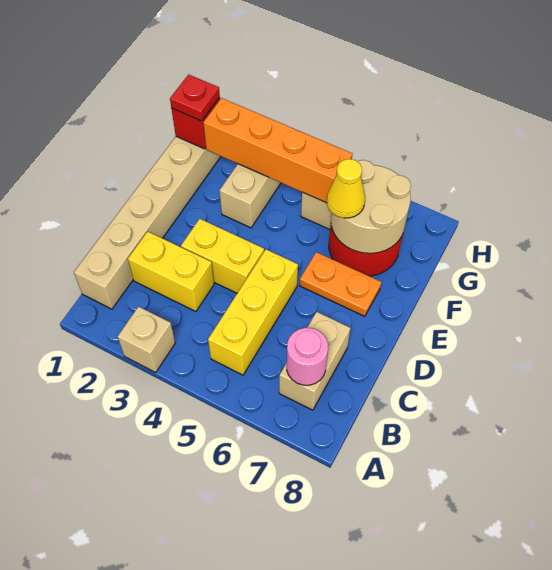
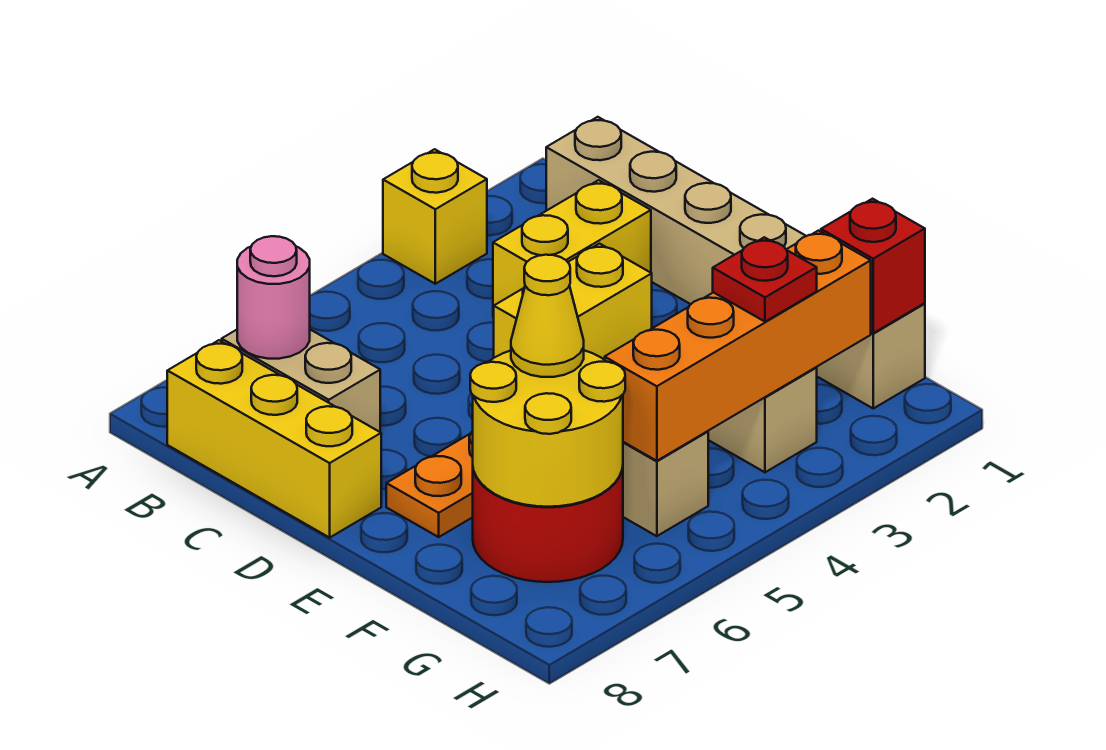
tan brick A3 level 1 -> yellow brick A3 level 1
yellow brick B5:D5 level 1 -> yellow brick B8:D8 level 1
tan round brick F6:G7 level 2 -> yellow round brick F6:G7 level 2
red plate G1 level 3 -> red plate G3 level 3

